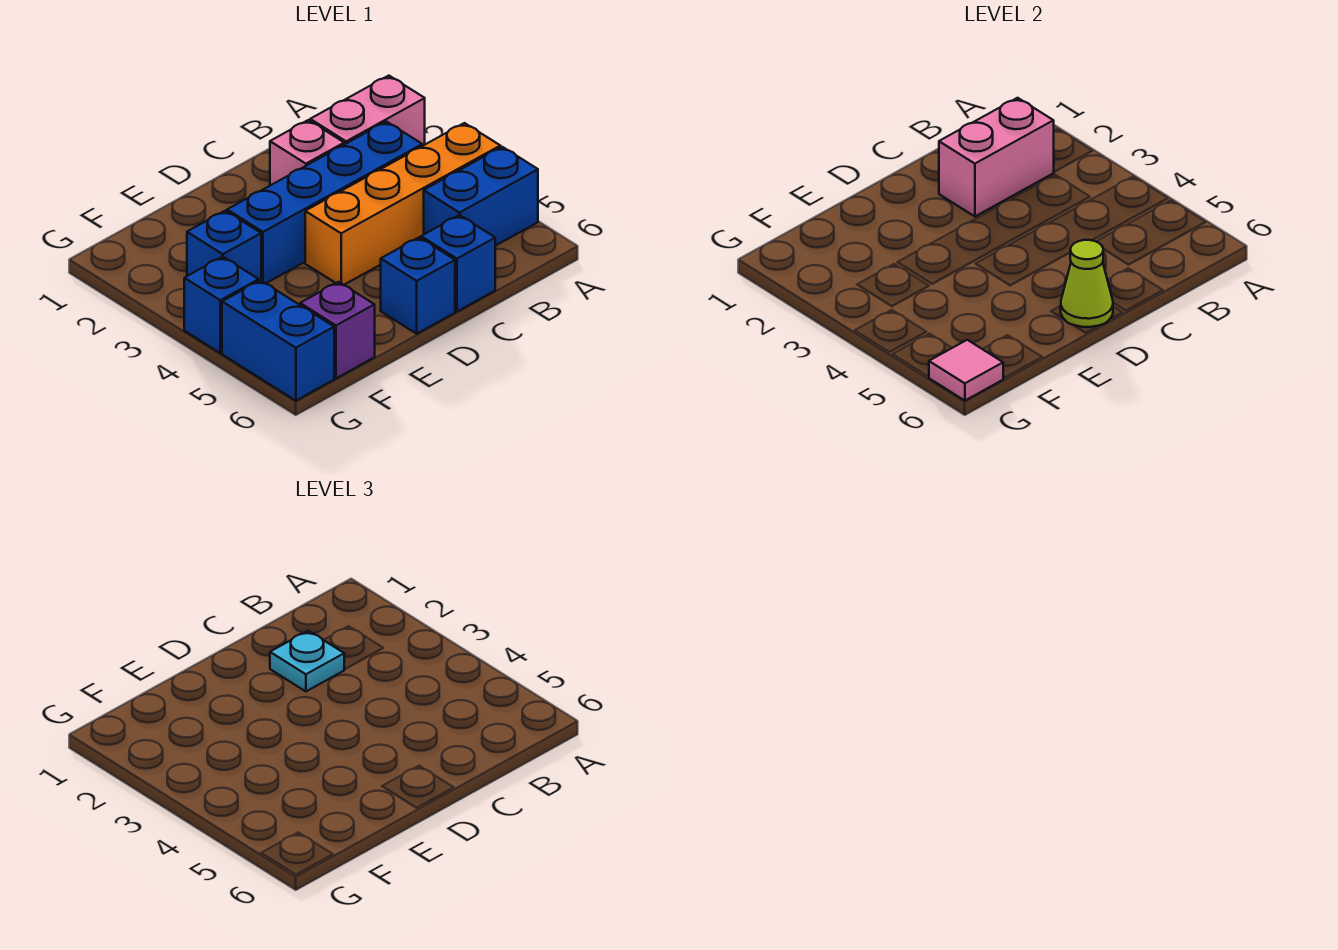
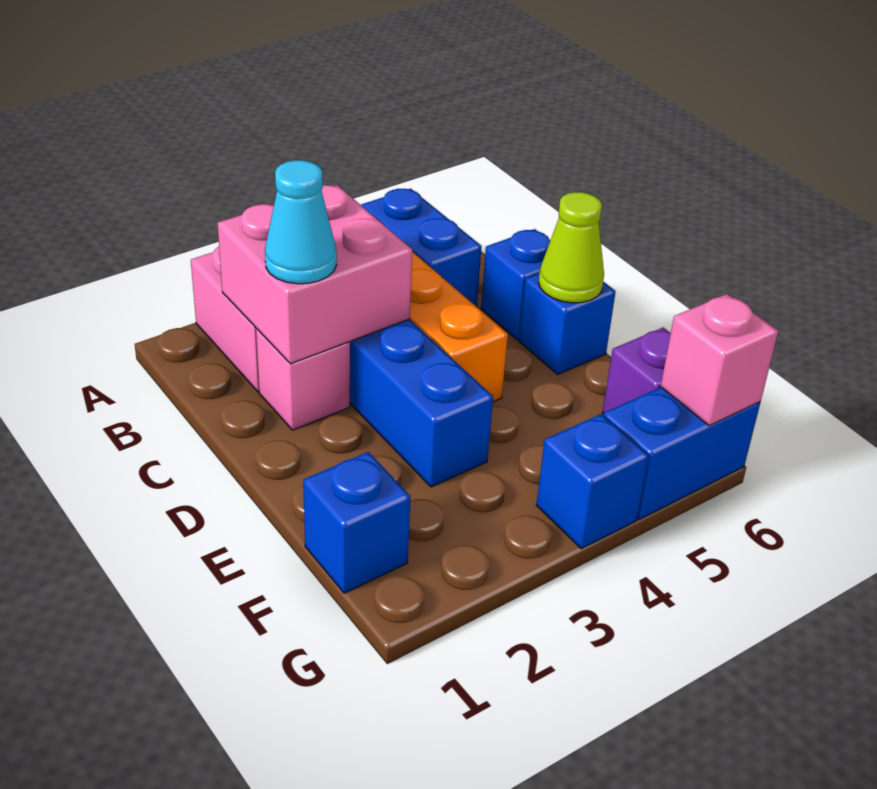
pink brick B2:C2 level 2 -> pink brick B2:C3 level 2
cyan plate C2 level 3 -> cyan cone C2 level 3
blue brick F3 level 1 -> blue brick F1 level 1
pink tile G6 level 2 -> pink brick G6 level 2

